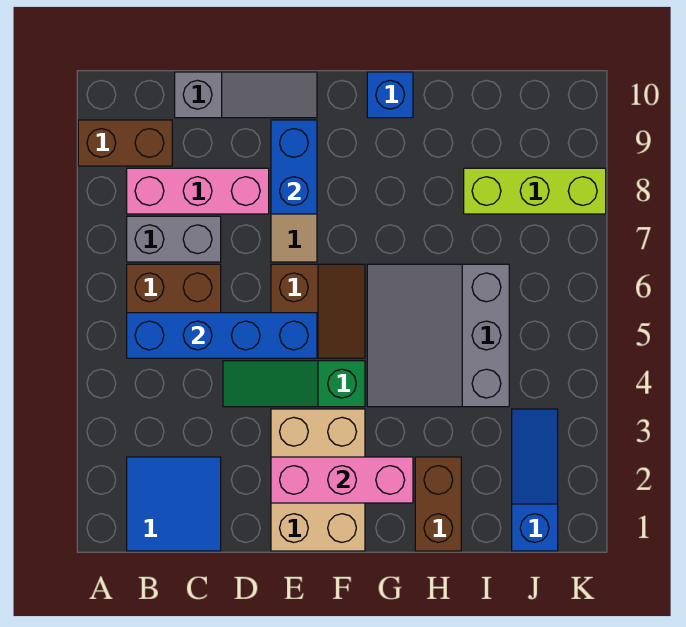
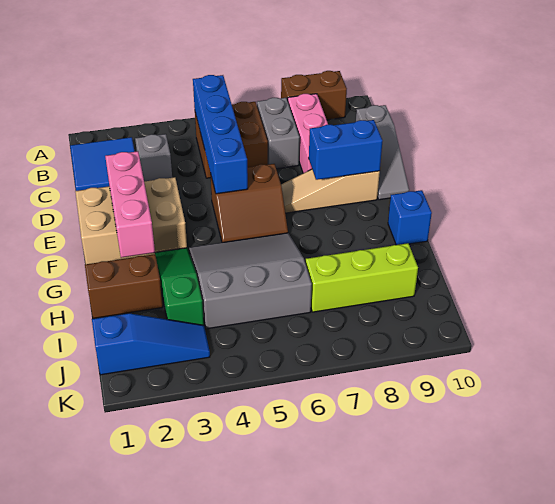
brown brick A9:B9 level 1 -> brown brick A8:A9 level 1
none -> grey brick C3 level 1
green slope D4:F4 level 1 top F -> green slope G3:I3 level 1 top I
lime brick I8:K8 level 1 -> lime brick I7:I9 level 1

